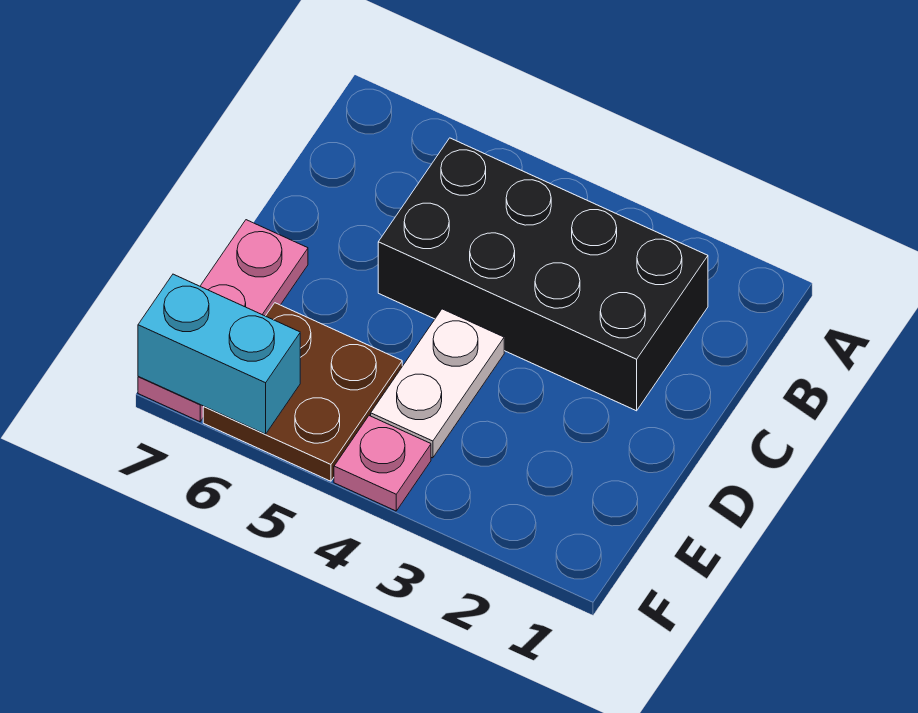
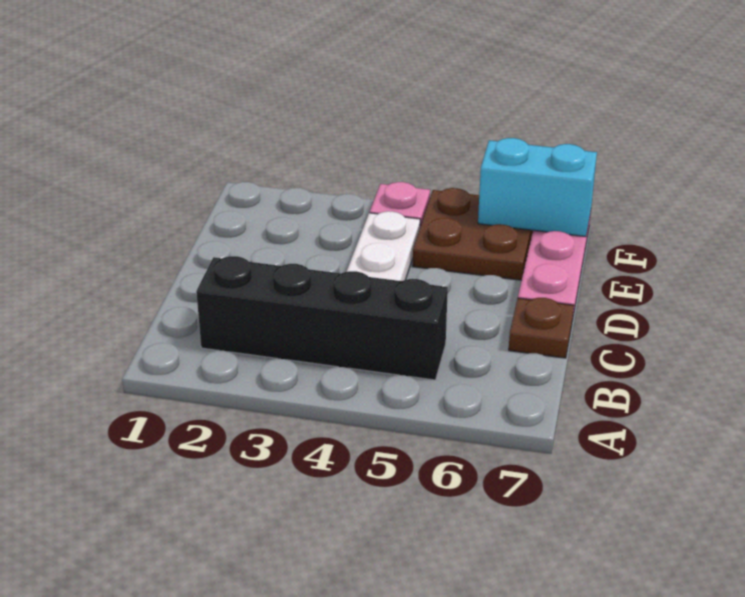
black brick B2:C5 level 1 -> black brick B2:B5 level 1
none -> brown plate C7 level 1

